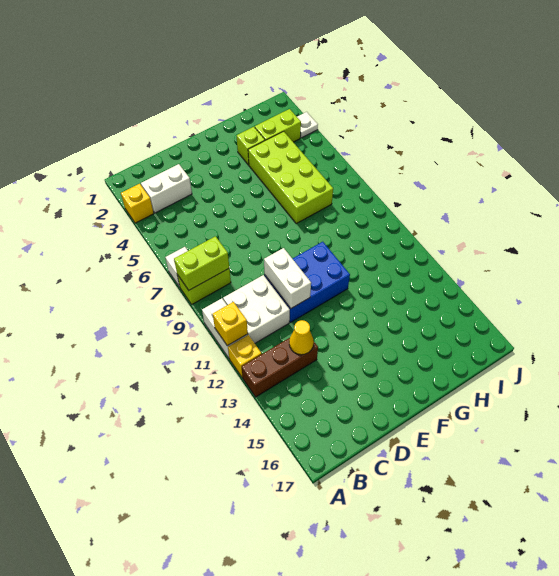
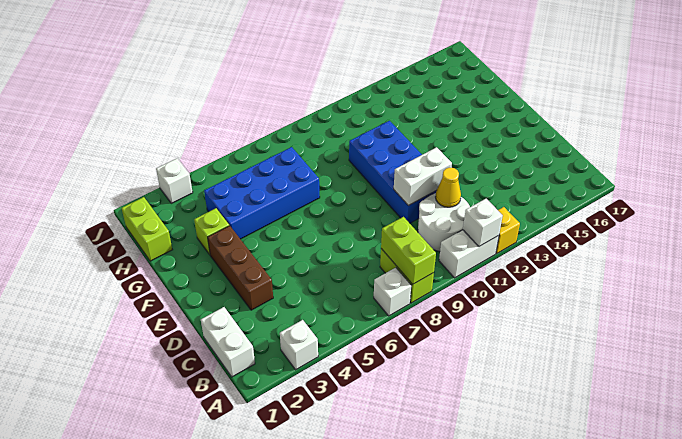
yellow brick A3 level 1 -> white brick A3 level 1
yellow brick A11 level 2 -> white brick A11 level 2
brown brick A13:C13 level 1 -> brown brick D3:F3 level 1
white brick B3:C3 level 1 -> white brick B1:C1 level 1
white brick B10:C11 level 1 -> white round brick B10:C11 level 1
yellow cone C13 level 2 -> yellow cone C11 level 2
blue brick D10:F11 level 1 -> blue brick D10:G11 level 1
lime brick G4:H7 level 1 -> blue brick G4:H7 level 1
lime brick H3:I3 level 1 -> lime brick H1:I1 level 1
white plate J3 level 1 -> white brick J3 level 1

